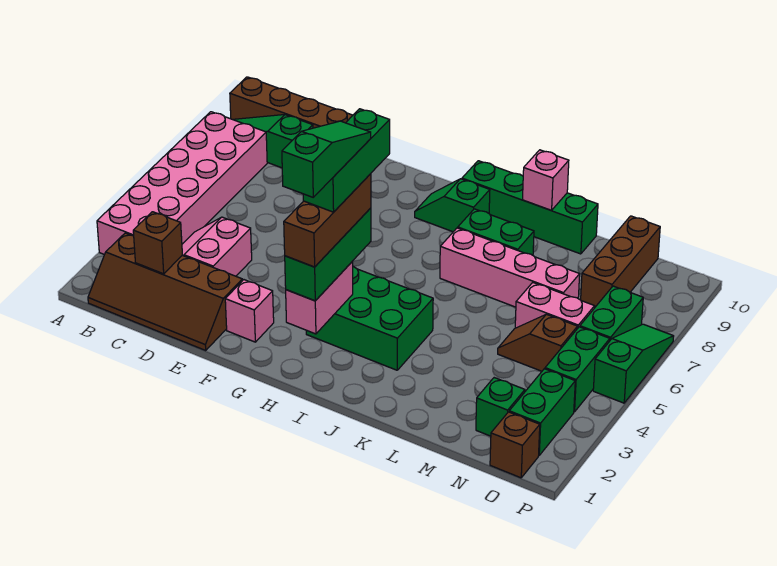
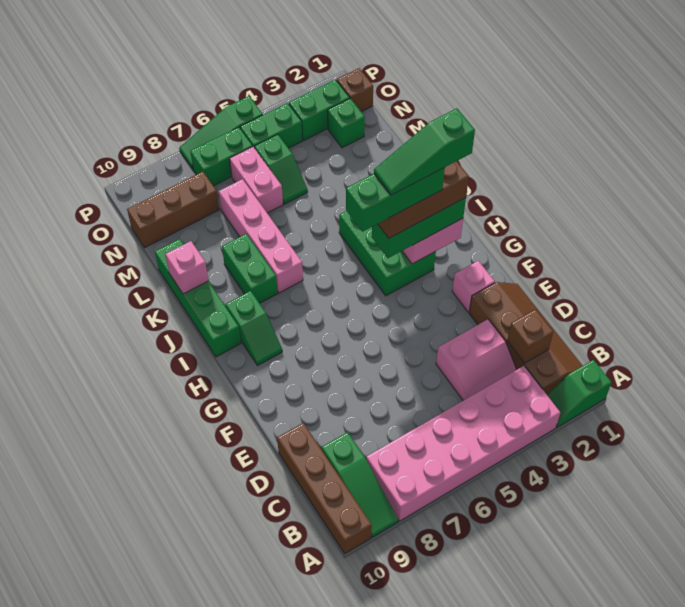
none -> green slope A1:A2 level 1 top 1
brown slope M5:N5 level 1 top N -> green slope M5:N5 level 1 top N

